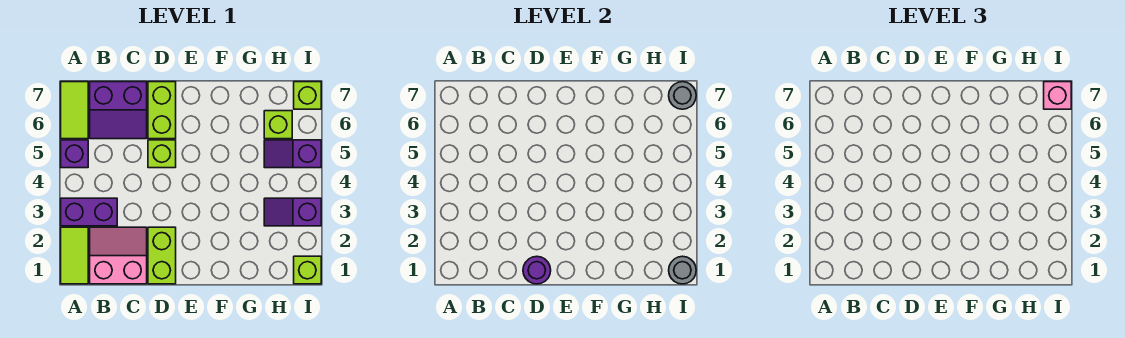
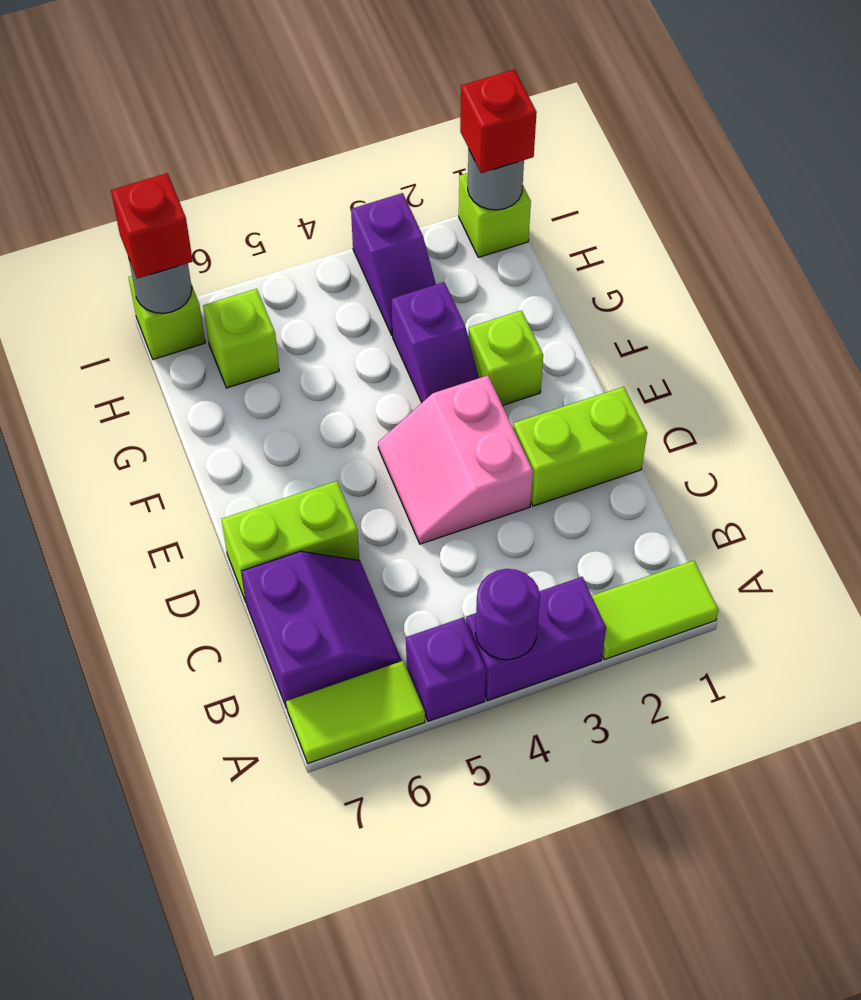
purple brick A3:B3 level 1 -> purple brick A3:A4 level 1
pink slope B1:C2 level 1 top 1 -> pink slope D3:E4 level 1 top 3
purple round brick D1 level 2 -> purple round brick A4 level 2
lime brick D5 level 1 -> lime brick F2 level 1
purple slope H5:I5 level 1 top I -> purple slope F3:G3 level 1 top G
none -> red brick I1 level 3
pink brick I7 level 3 -> red brick I7 level 3

